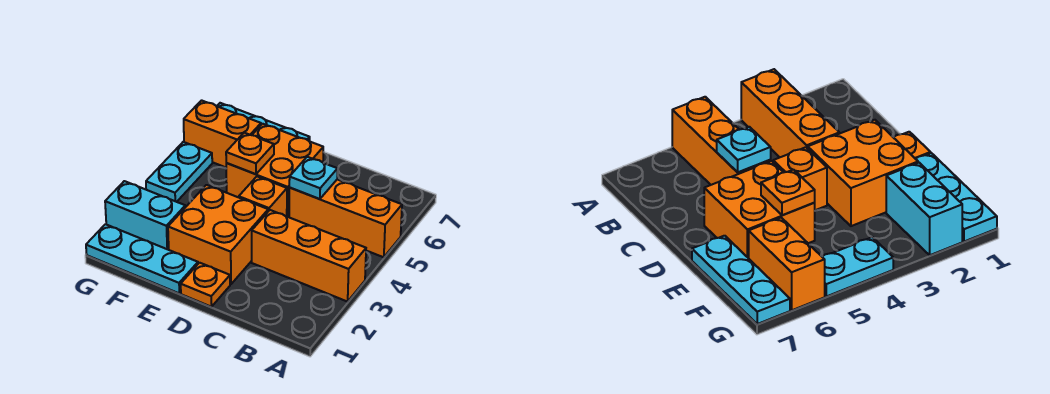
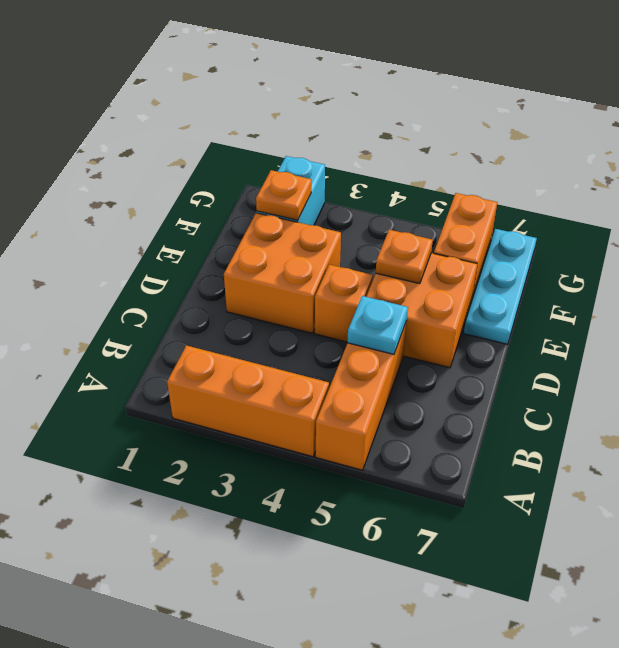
orange brick A3:C3 level 1 -> orange brick A2:A4 level 1
orange plate D1 level 1 -> orange plate F2 level 2
cyan plate E1:G1 level 1 -> none
cyan plate G4:G5 level 1 -> none

